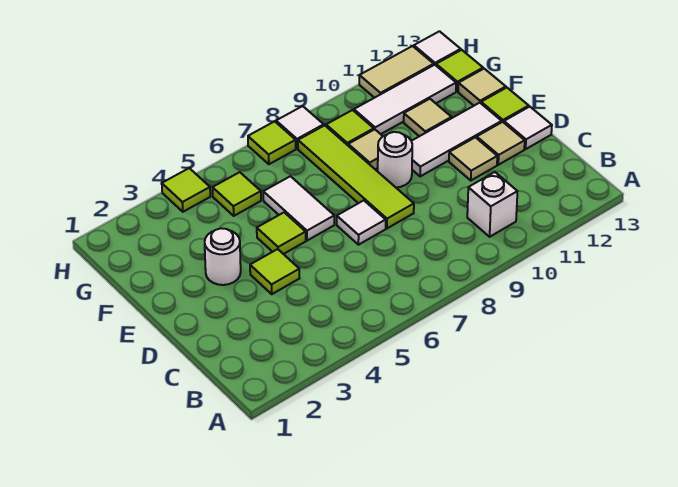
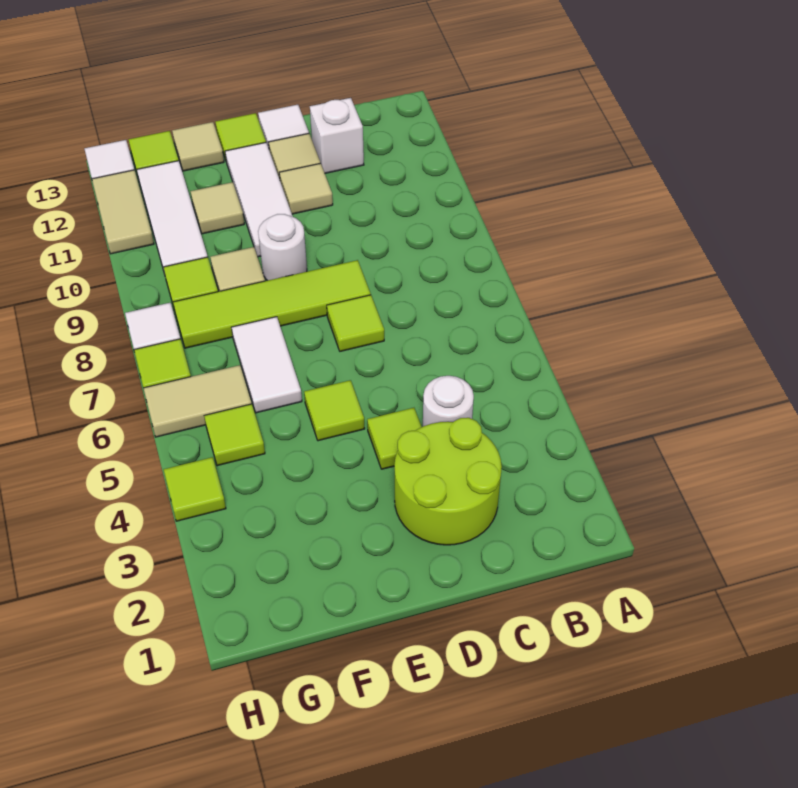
white brick B10 level 1 -> white brick C12 level 1
none -> lime round brick C2:D3 level 1
white tile D7 level 1 -> lime tile D7 level 1
white round brick E3 level 1 -> white round brick C4 level 1
white tile E6:F6 level 1 -> white tile F6:F7 level 1
none -> tan tile G6:H6 level 1

